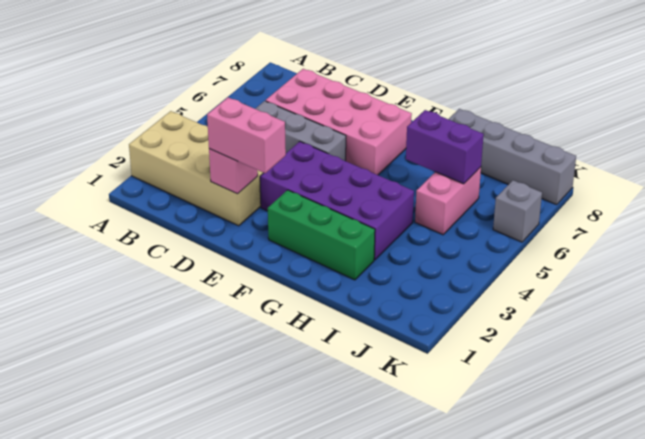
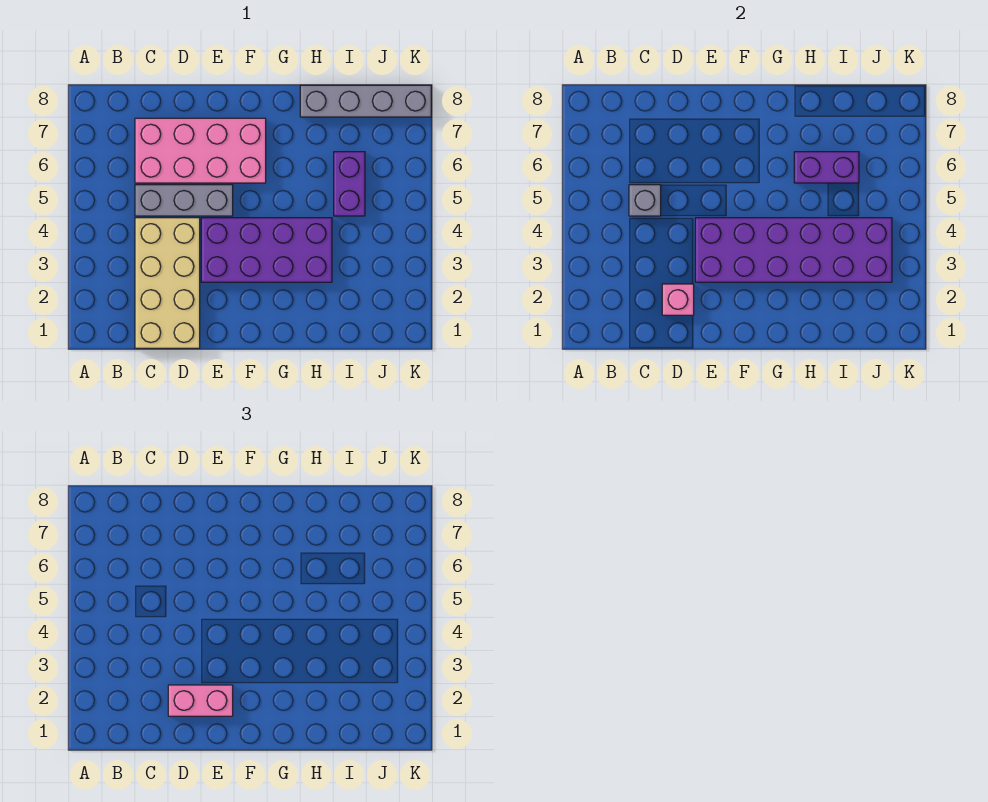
tan brick A2:D3 level 1 -> tan brick C1:D4 level 1
none -> purple brick E3:J4 level 2
green brick F2:H2 level 1 -> none
pink brick I5:I6 level 1 -> purple brick I5:I6 level 1
grey brick K6 level 1 -> grey brick C5 level 2

